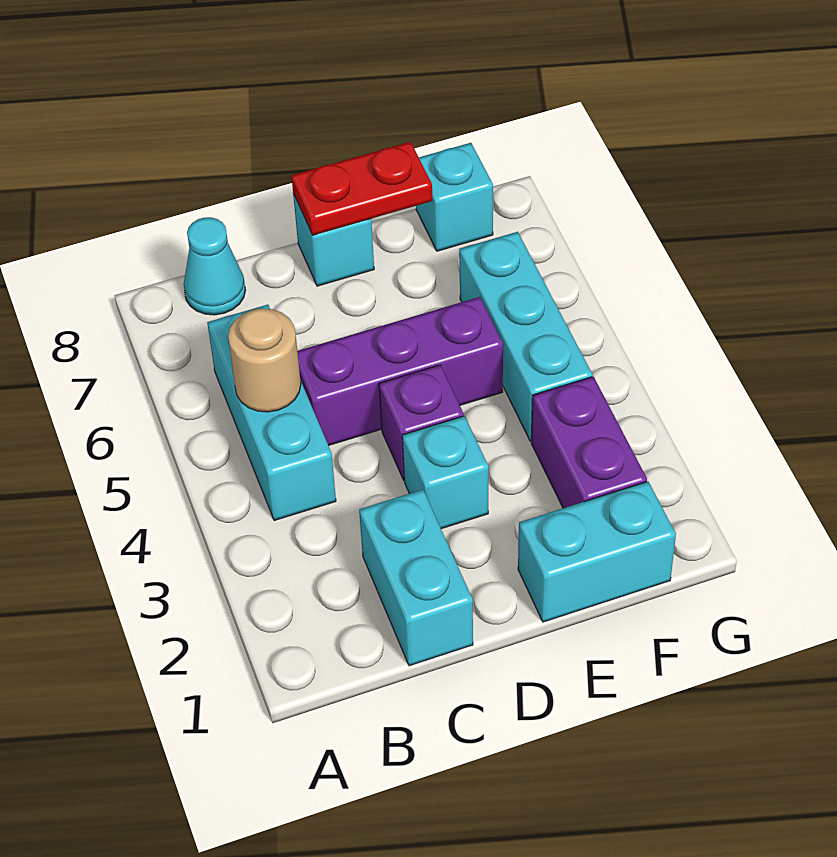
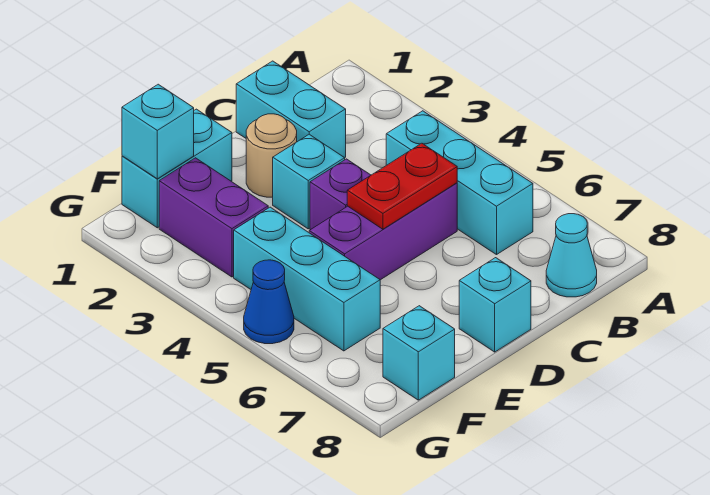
tan round brick B5 level 2 -> tan round brick D2 level 1
red plate D8:E8 level 2 -> red plate C5:D5 level 2
none -> cyan brick F1 level 2
none -> blue cone G5 level 1

